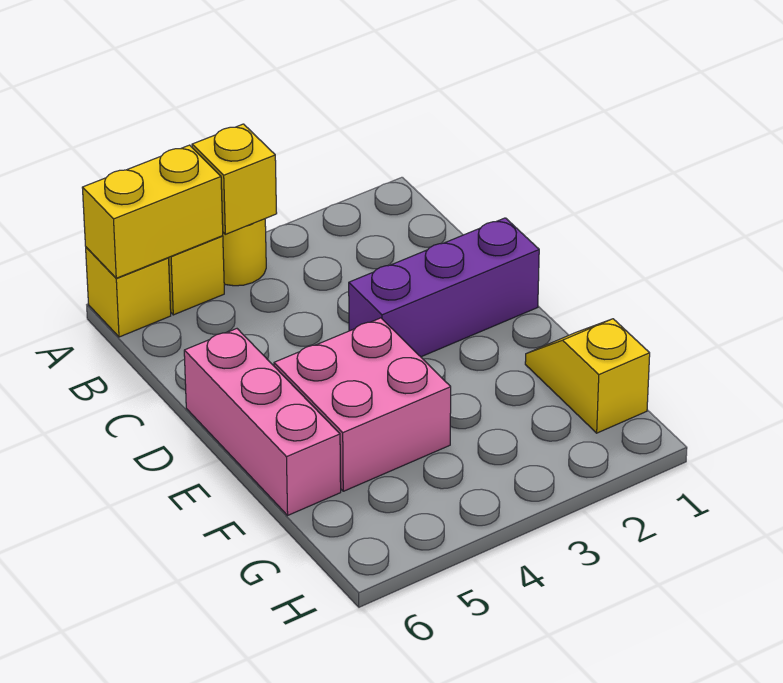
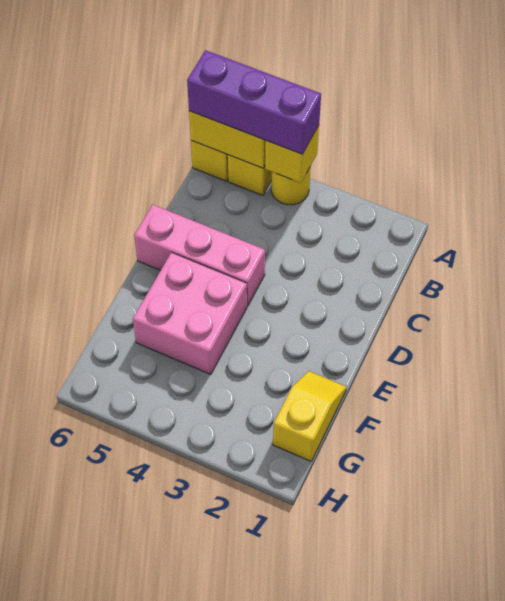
purple brick D1:D3 level 1 -> purple brick A4:A6 level 3
pink brick D6:F6 level 1 -> pink brick D4:D6 level 1

